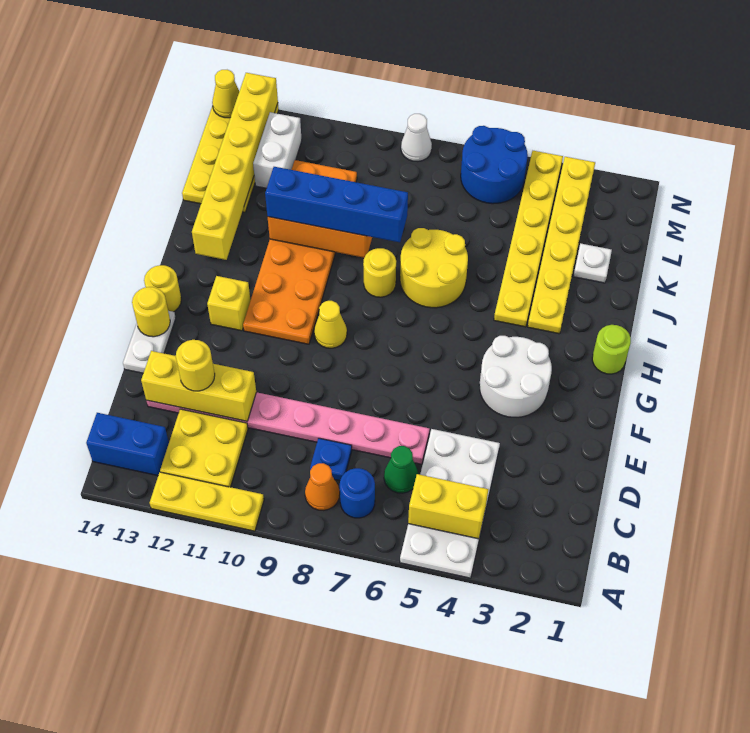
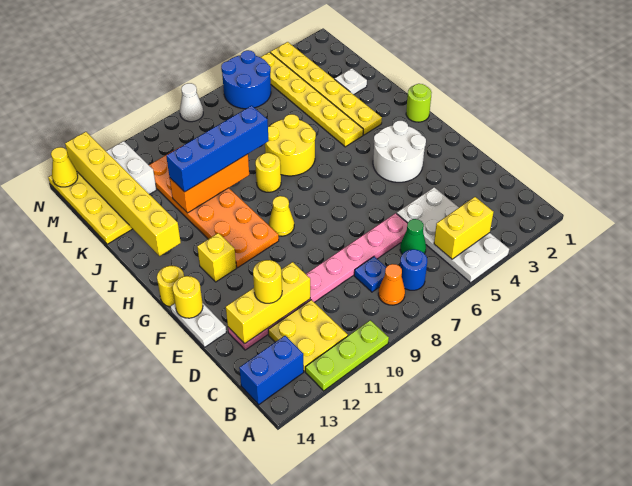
yellow plate A10:A12 level 1 -> lime plate A10:A12 level 1

